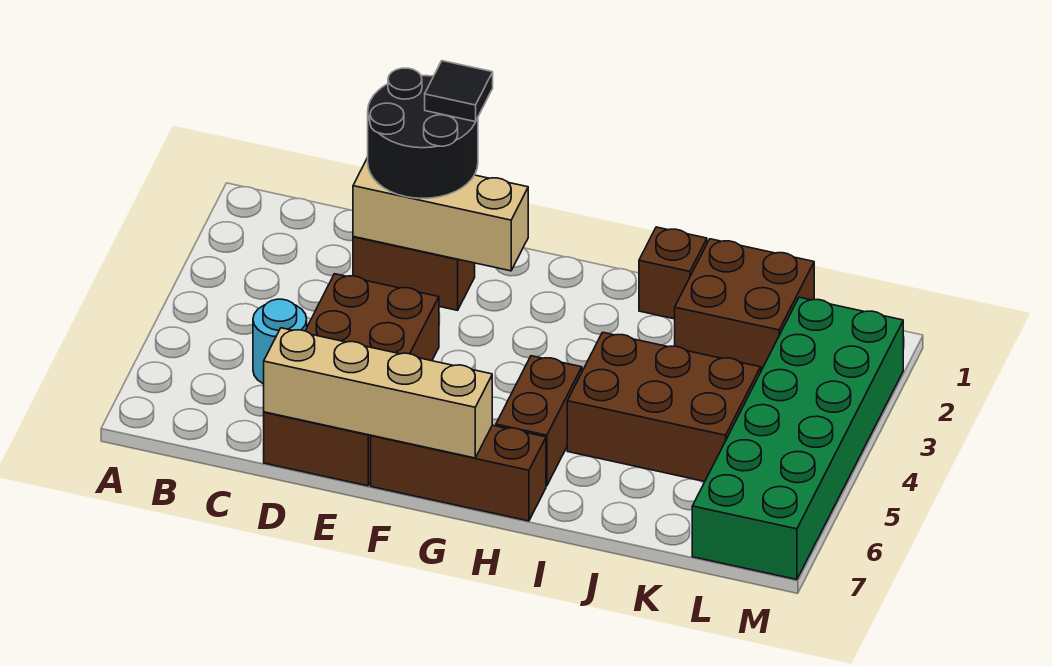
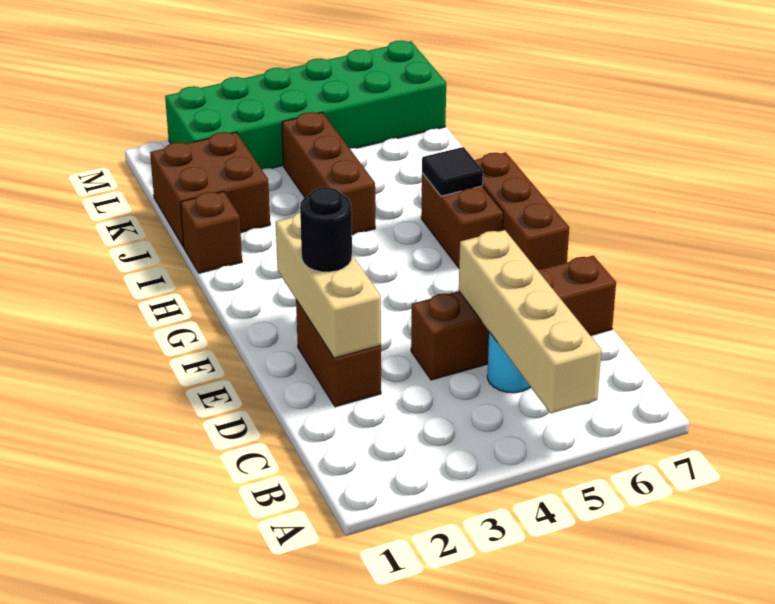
black round brick D1:E2 level 3 -> black round brick E2 level 3
brown brick D4:E7 level 1 -> brown brick D4:D7 level 1
tan brick D7:G7 level 2 -> tan brick A5:D5 level 2
black tile E1 level 4 -> black tile H6 level 2
brown brick H5:H6 level 1 -> brown brick G6:H6 level 1
brown brick I4:K5 level 1 -> brown brick I4:K4 level 1

